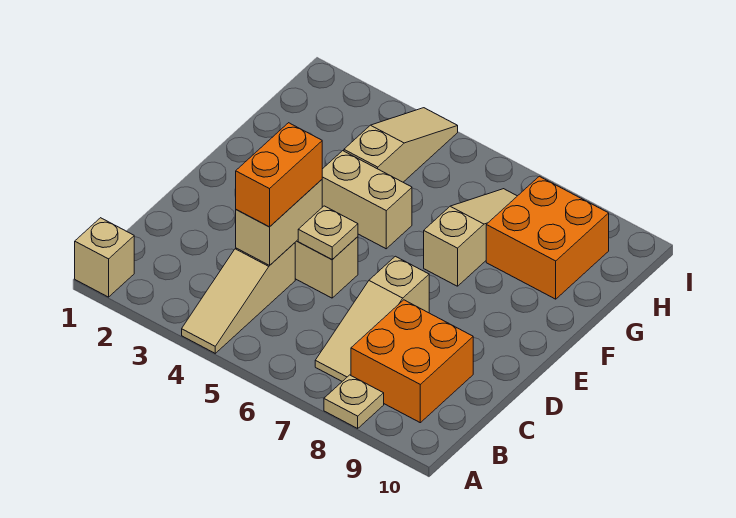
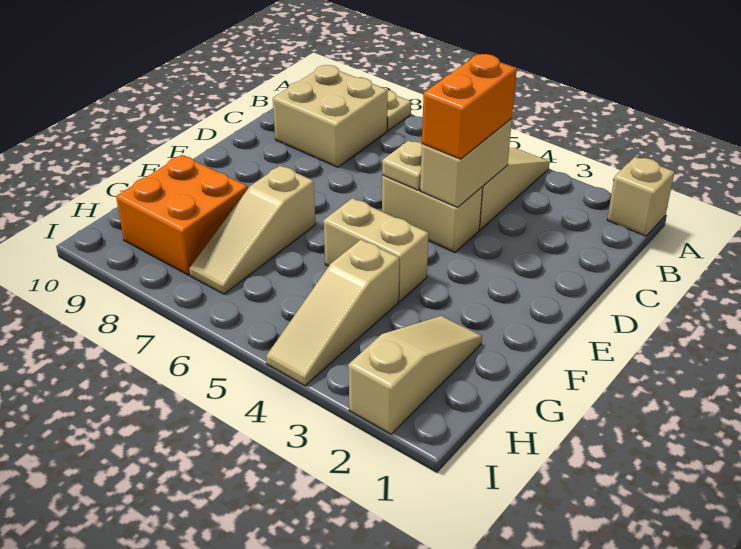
tan slope B7:D7 level 1 top D -> tan slope G2:I2 level 1 top I
orange brick B8:C9 level 1 -> tan brick B8:C9 level 1

